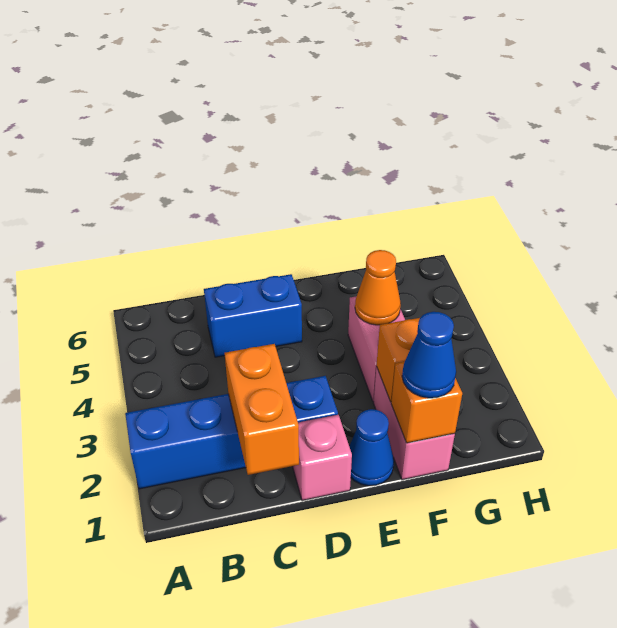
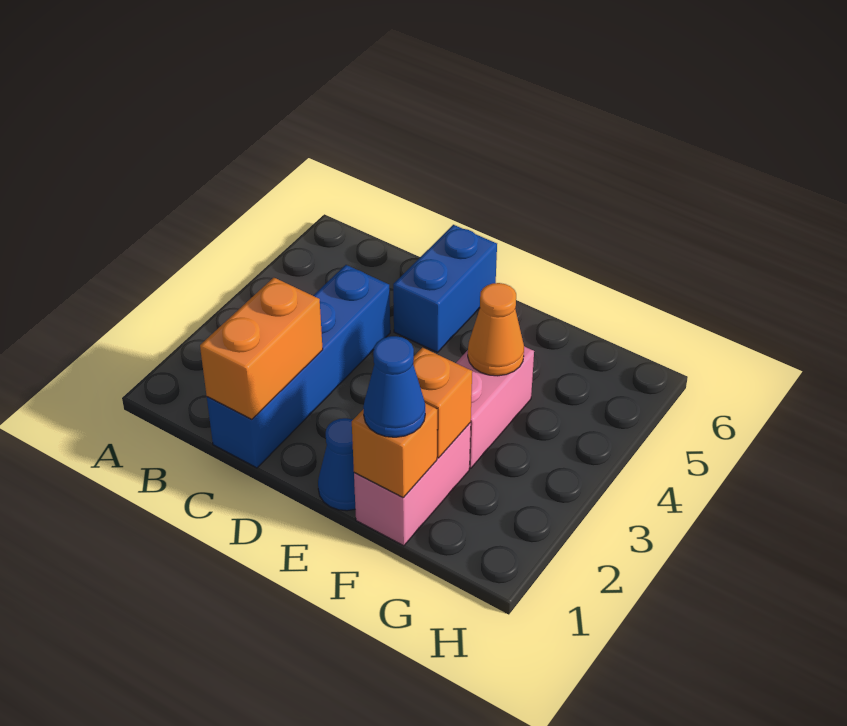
blue brick A2:D2 level 1 -> blue brick C1:C4 level 1
blue brick C5:D5 level 1 -> blue brick D5:D6 level 1
pink brick D1 level 1 -> none

